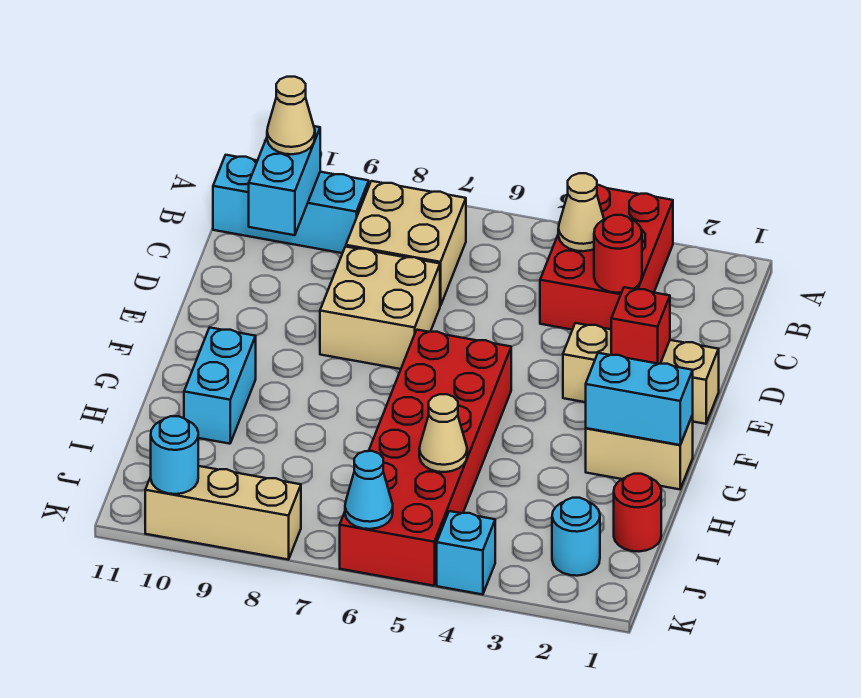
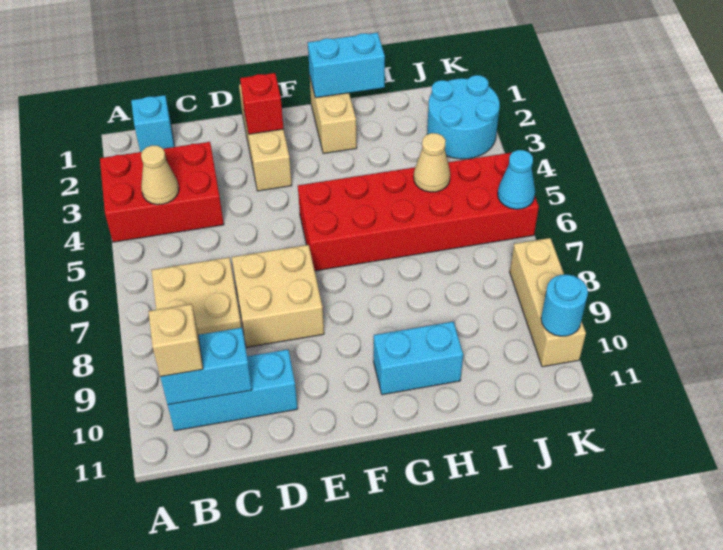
cyan brick B9:B11 level 1 -> cyan brick B10:D10 level 1
tan cone B10 level 3 -> tan brick B10 level 3
red round brick C3 level 2 -> none
cyan brick G1:G2 level 2 -> cyan brick G1:H1 level 2
red round brick I1 level 1 -> none
cyan round brick J2 level 1 -> cyan round brick J2:K3 level 1
cyan brick K4 level 1 -> cyan brick B1 level 1

